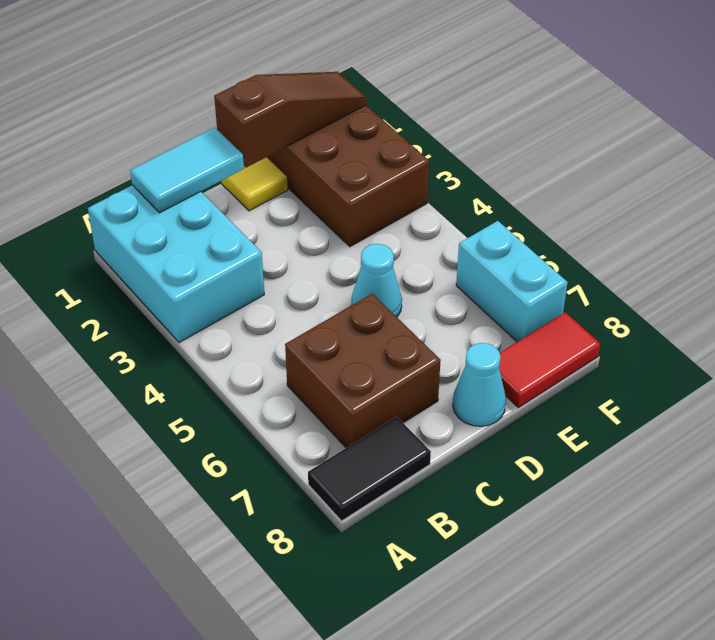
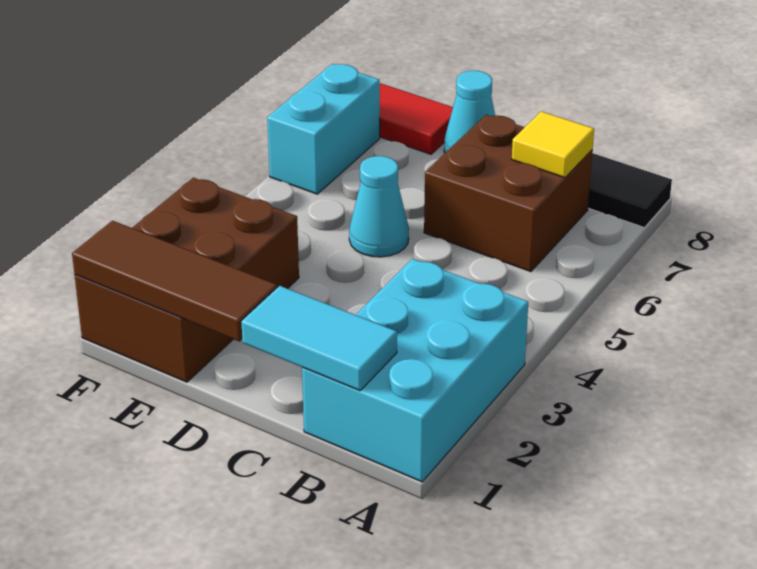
yellow tile D1 level 1 -> yellow tile B7 level 2
brown slope D1:F1 level 2 top D -> brown tile D1:F1 level 2

